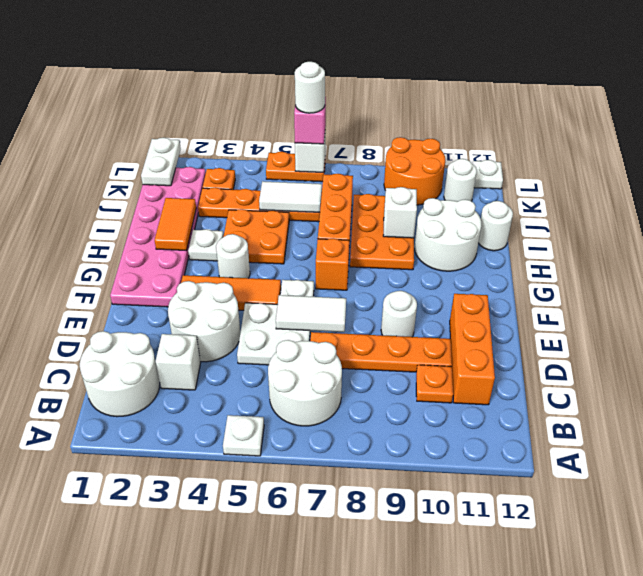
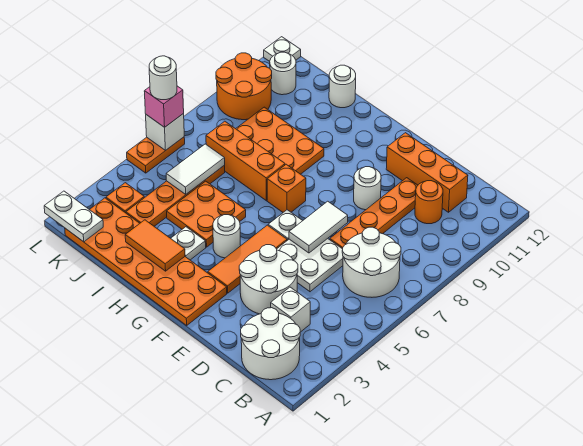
white plate A5 level 1 -> none
orange plate C10 level 1 -> orange round brick C10 level 1
pink plate F1:K2 level 1 -> orange plate F1:K2 level 1
white round brick H10:I11 level 1 -> none
white brick I9 level 2 -> none

